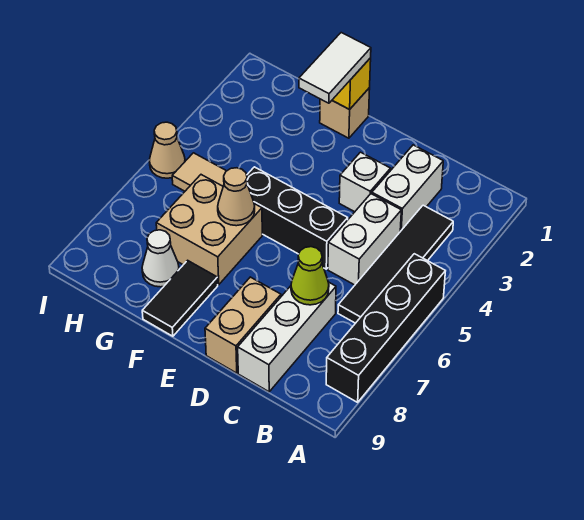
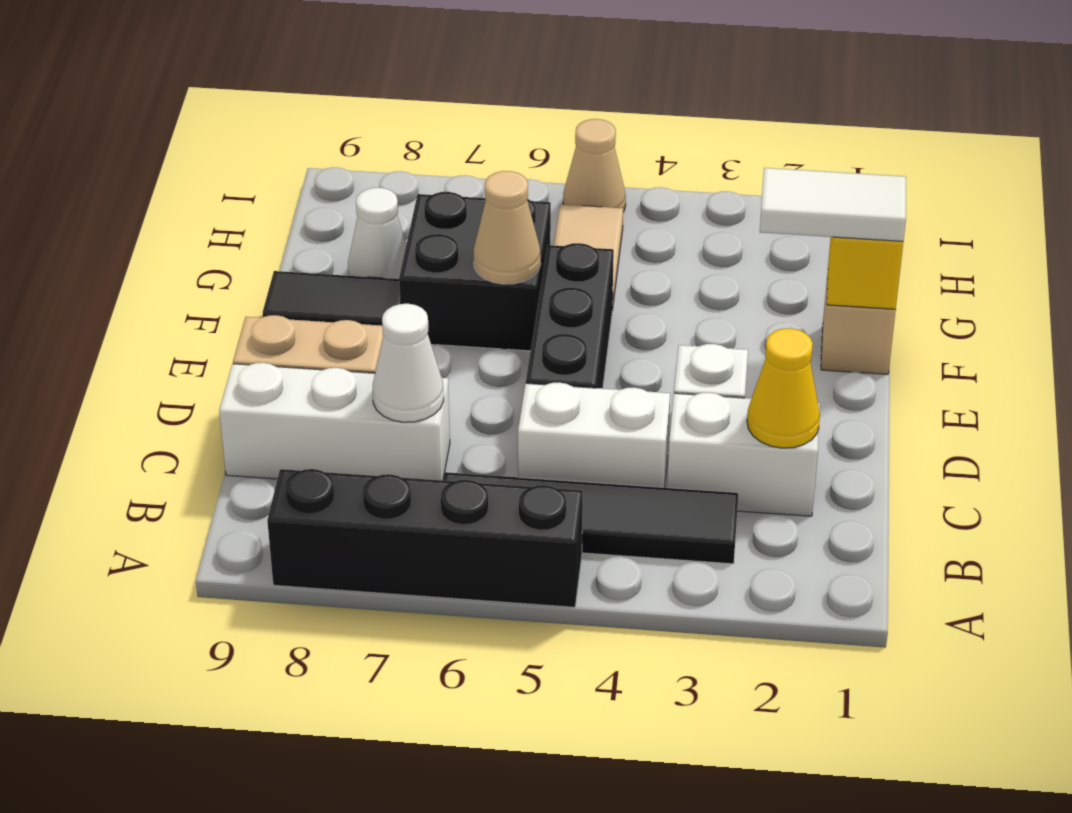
none -> yellow cone C2 level 2
lime cone C7 level 2 -> white cone C7 level 2
tan brick F6:G7 level 1 -> black brick F6:G7 level 1

